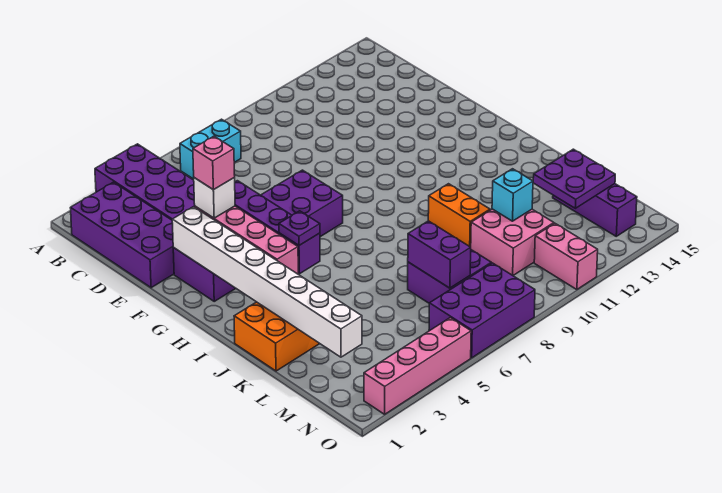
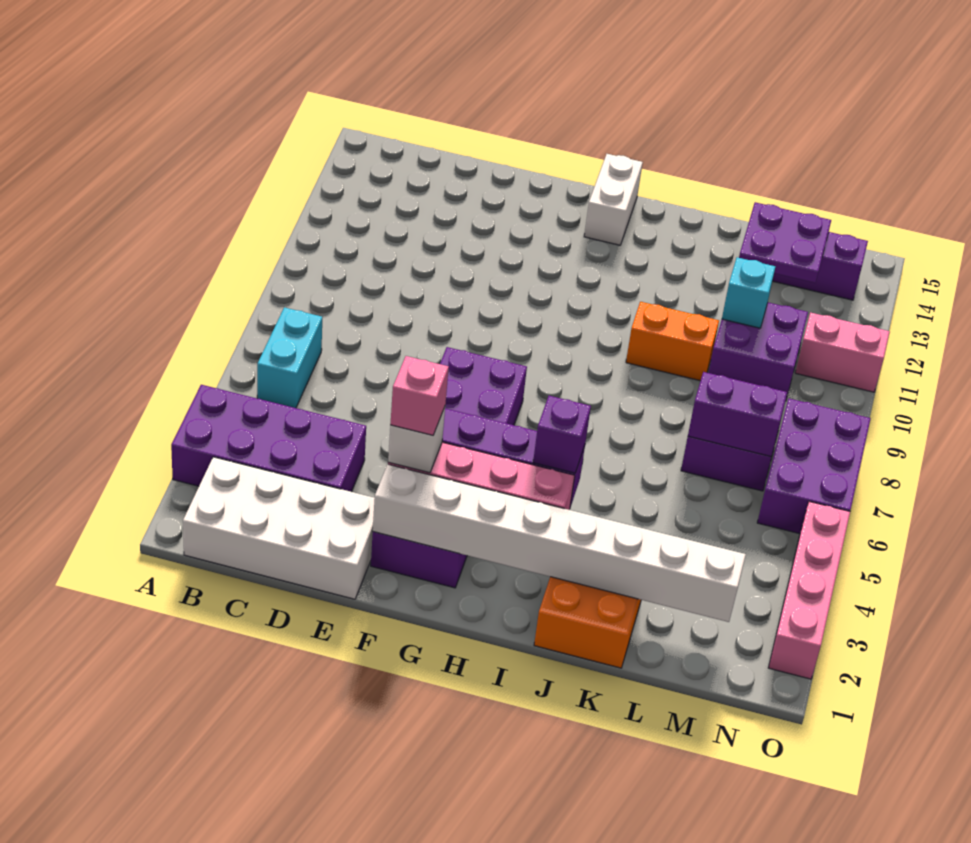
purple brick B1:E2 level 1 -> white brick B1:E2 level 1
none -> white brick H14:H15 level 1
purple plate I4 level 3 -> purple brick I4 level 3
pink brick L10:M11 level 1 -> purple brick L10:M11 level 1

